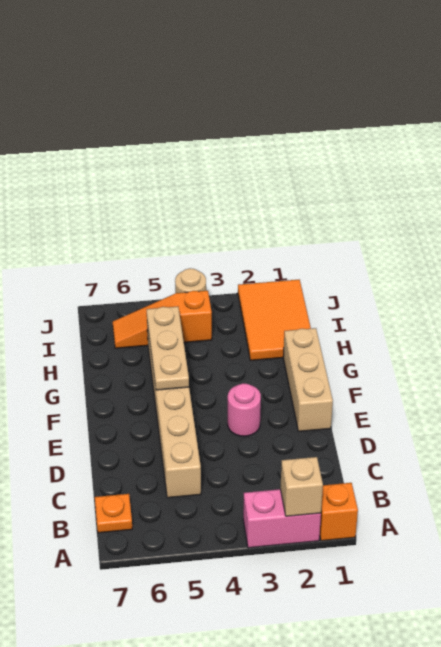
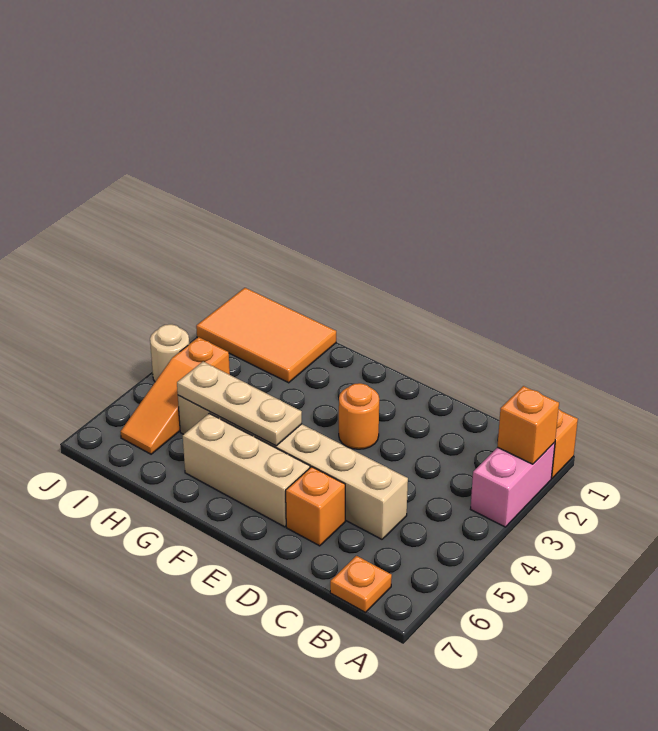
tan brick A2 level 2 -> orange brick A2 level 2
none -> orange brick D6 level 1
tan brick E1:G1 level 1 -> tan brick E6:G6 level 1
pink round brick E3 level 1 -> orange round brick E3 level 1

